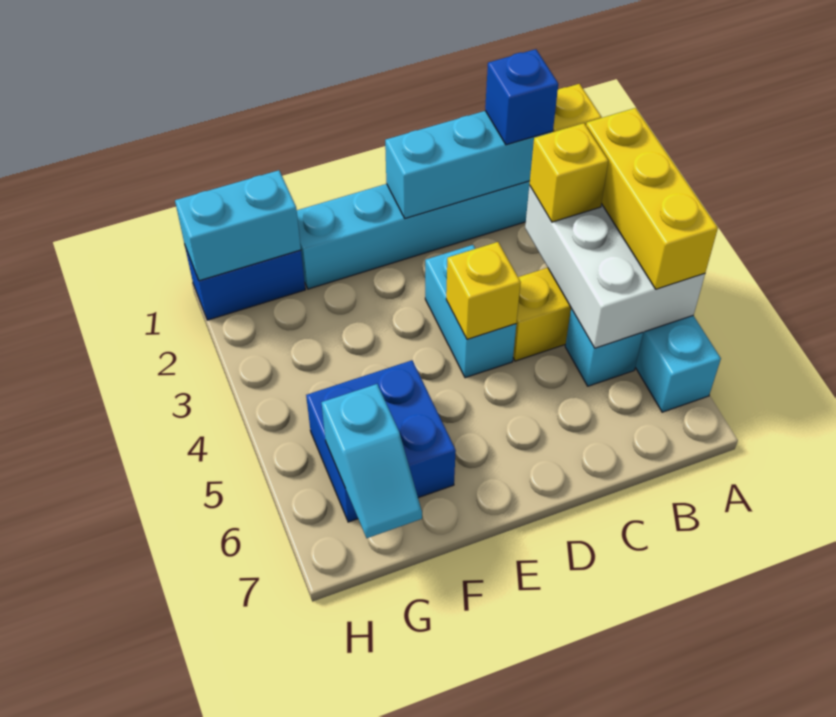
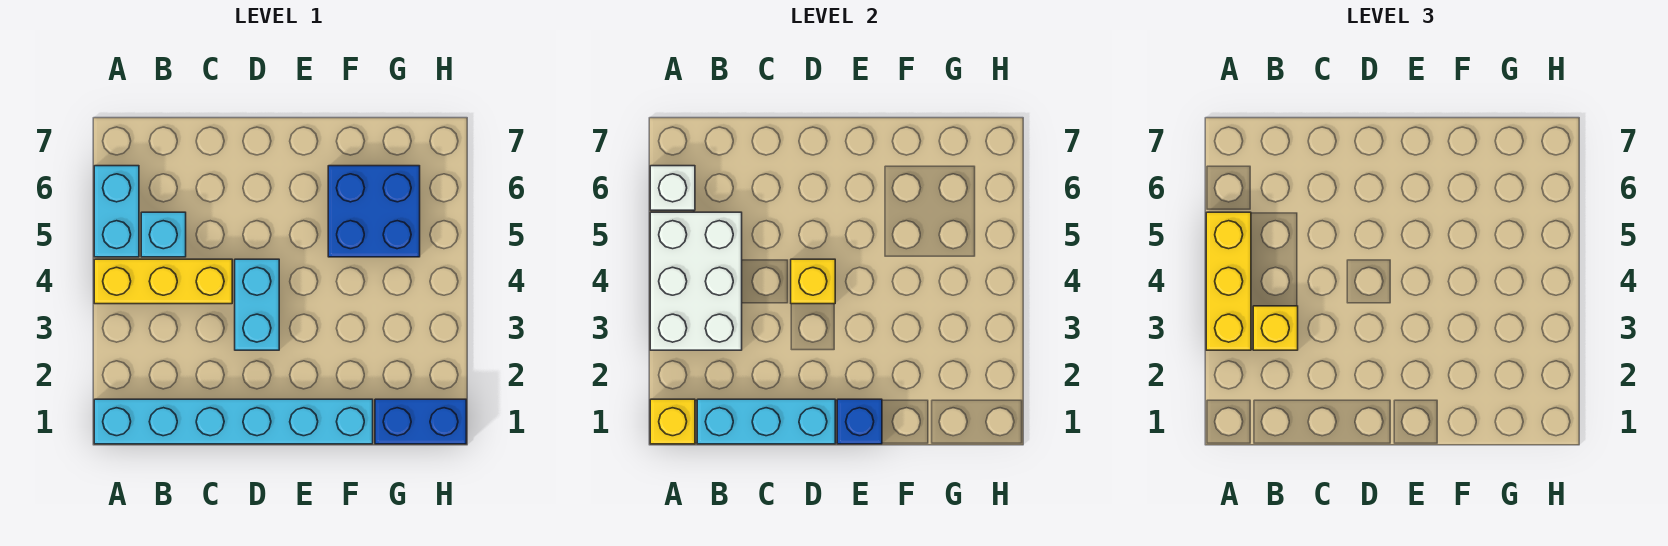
none -> white brick A6 level 2
blue brick B1 level 3 -> blue brick E1 level 2
cyan brick G1:H1 level 2 -> none
cyan slope G6:G7 level 2 top 6 -> none

